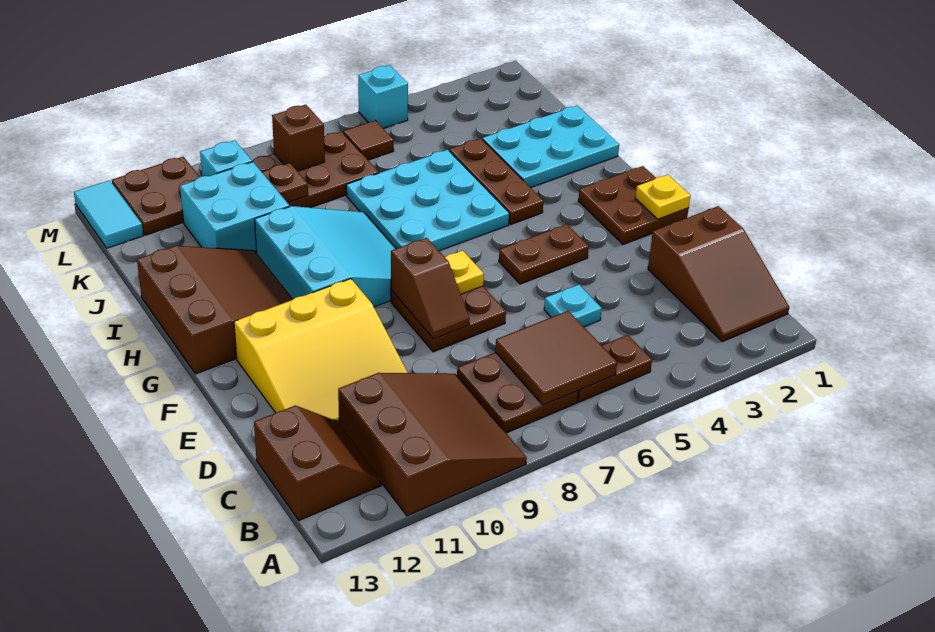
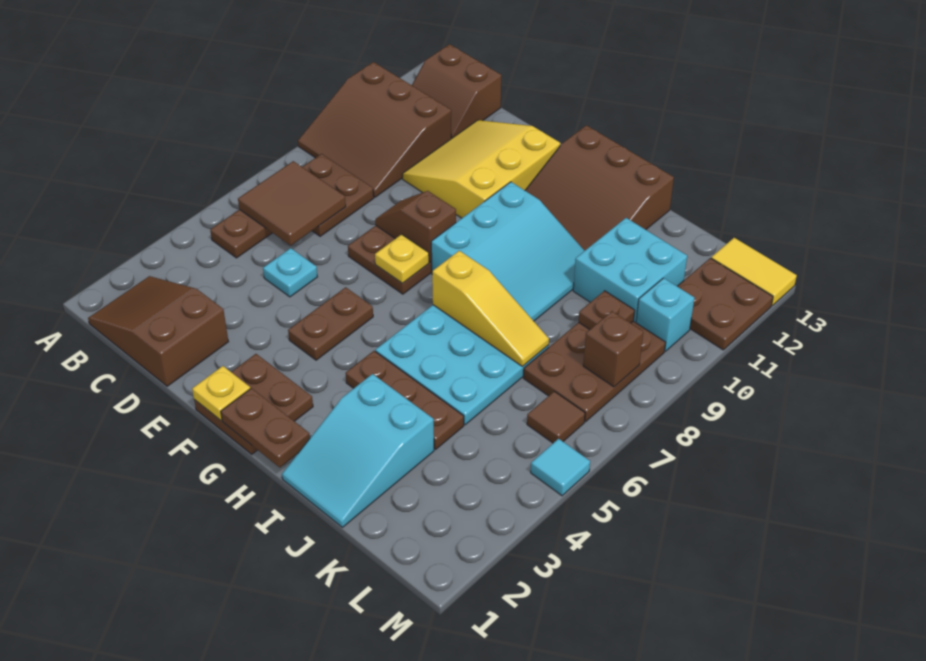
none -> brown plate G1:H1 level 2
cyan slope G8:I10 level 1 top 10 -> cyan slope G8:I10 level 1 top G
none -> yellow slope H7:J7 level 2 top H
cyan plate I1:J3 level 1 -> cyan slope I1:J3 level 1 top 3
cyan tile L13:M13 level 1 -> yellow tile L13:M13 level 1
cyan brick M5 level 1 -> cyan tile M5 level 1

